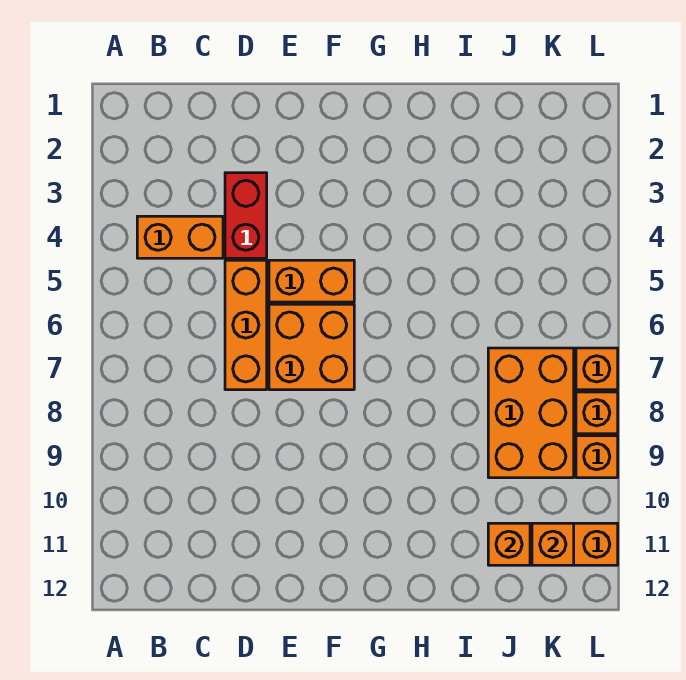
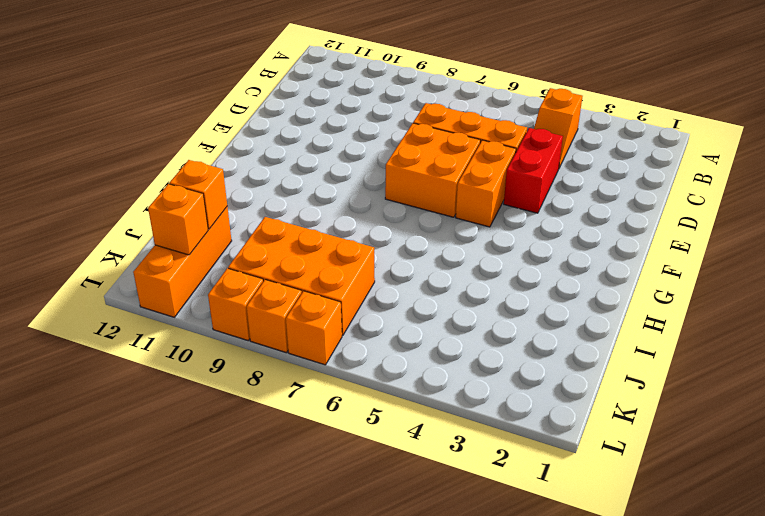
orange brick B4:C4 level 1 -> orange slope B4:C4 level 1 top B
red brick D3:D4 level 1 -> red brick D4:E4 level 1

